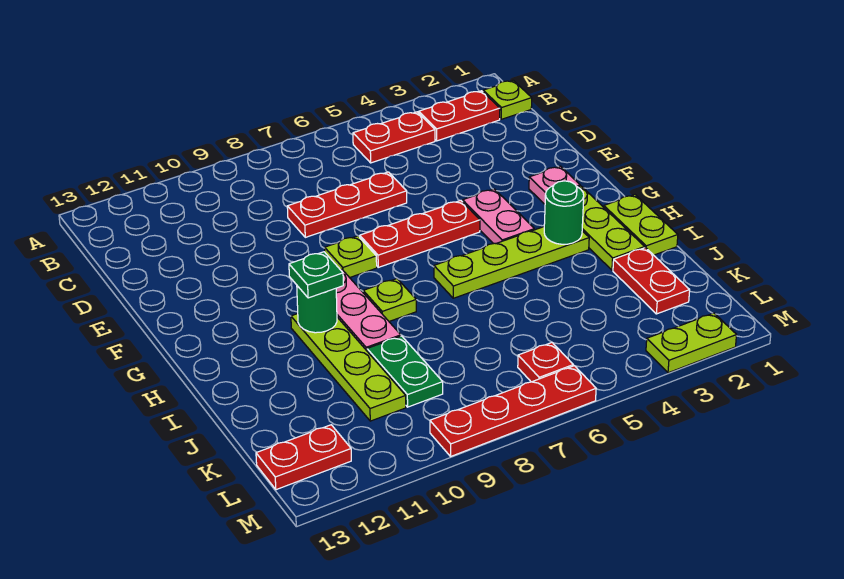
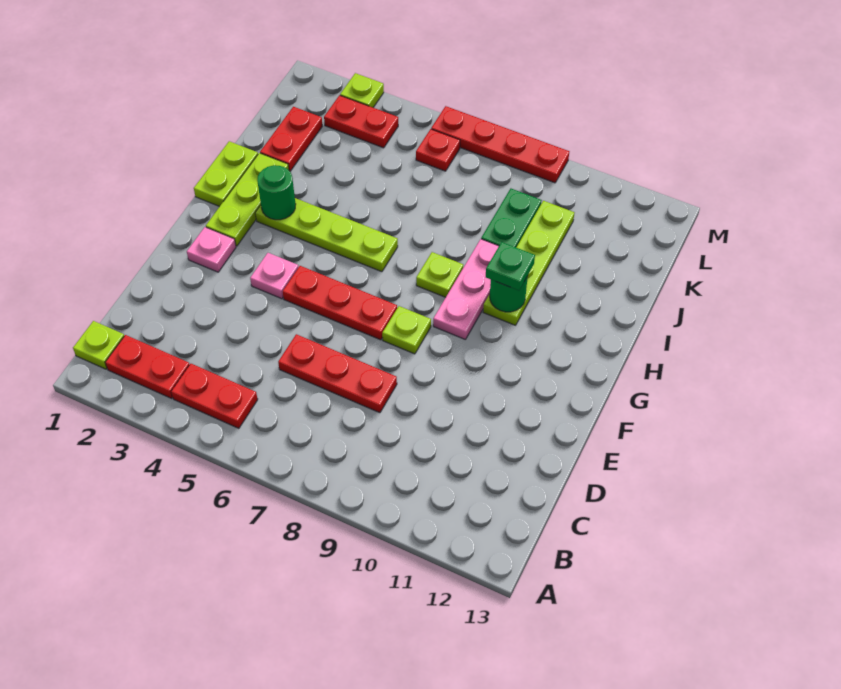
pink plate F4:G4 level 1 -> pink plate F4 level 1
red plate L12:L13 level 1 -> red plate L3:L4 level 1
lime plate M2:M3 level 1 -> lime plate M3 level 1

